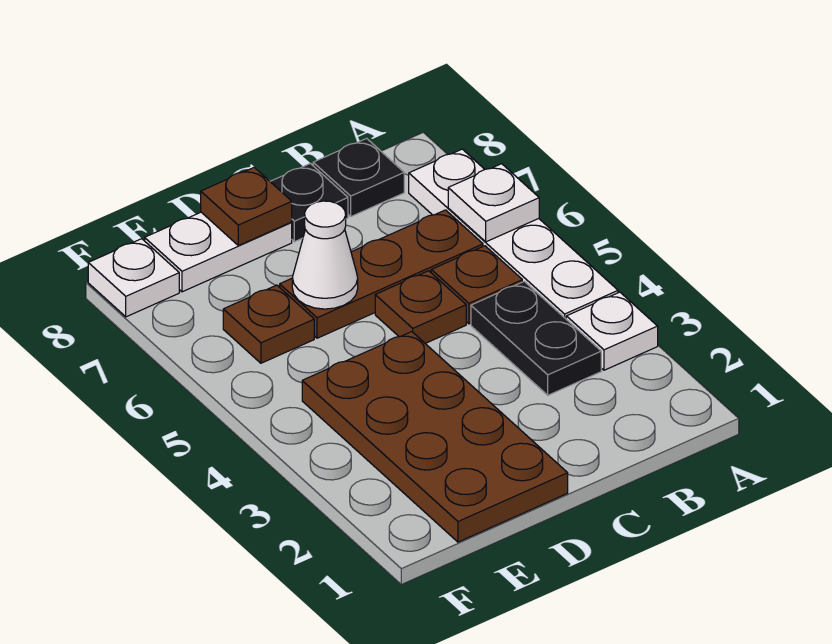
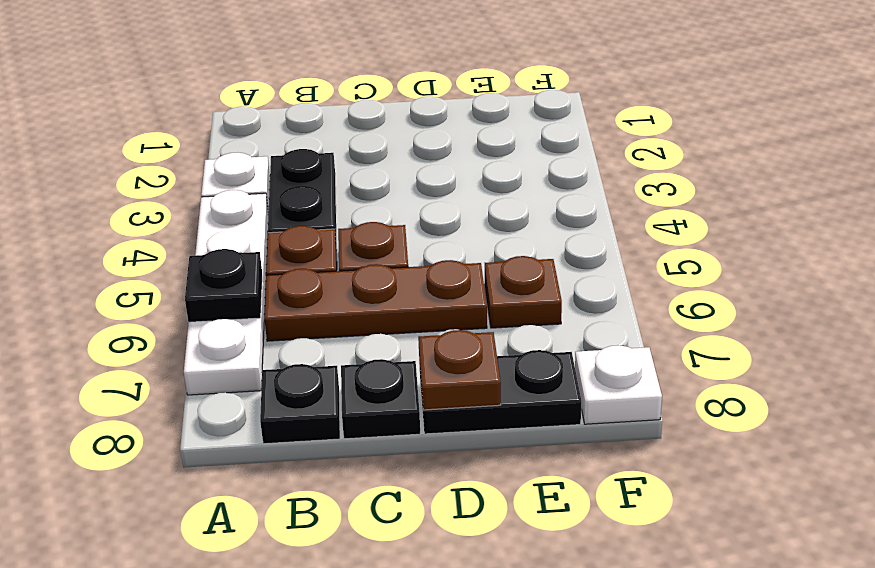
white plate A6 level 2 -> black plate A6 level 2
brown plate D1:E4 level 1 -> none
white cone D6 level 2 -> none
white plate D8:E8 level 1 -> black plate D8:E8 level 1

